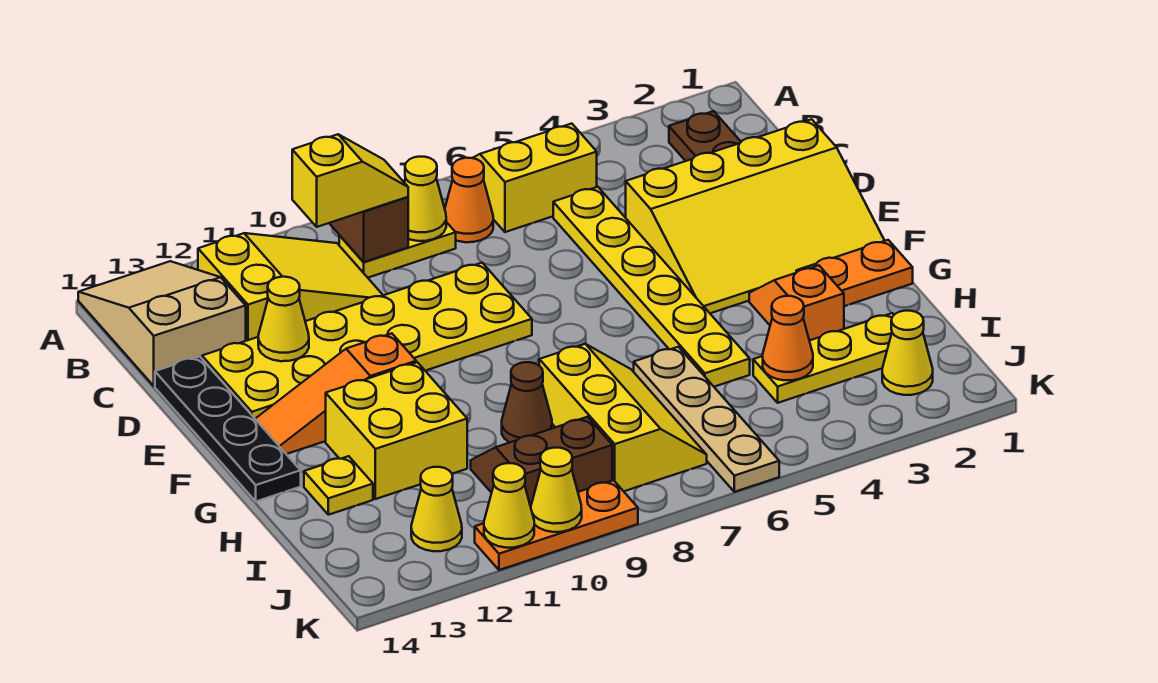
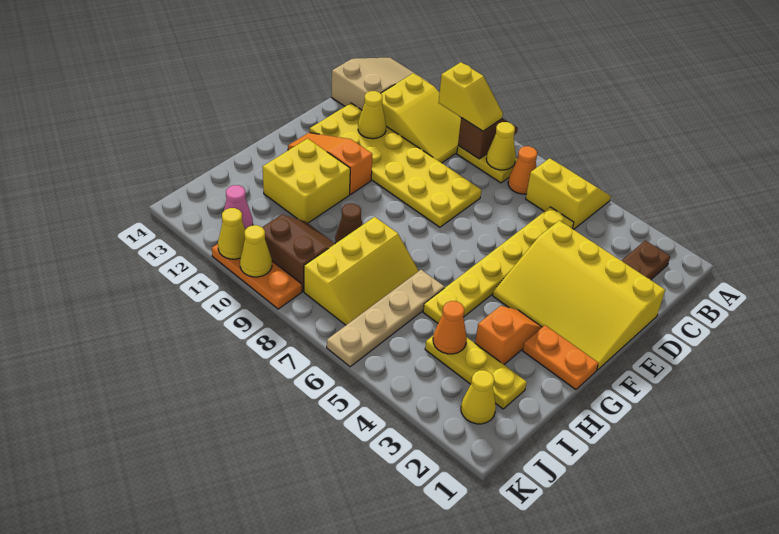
black plate D14:G14 level 1 -> none
yellow plate H13 level 1 -> none
yellow cone J12 level 1 -> pink cone J12 level 1

